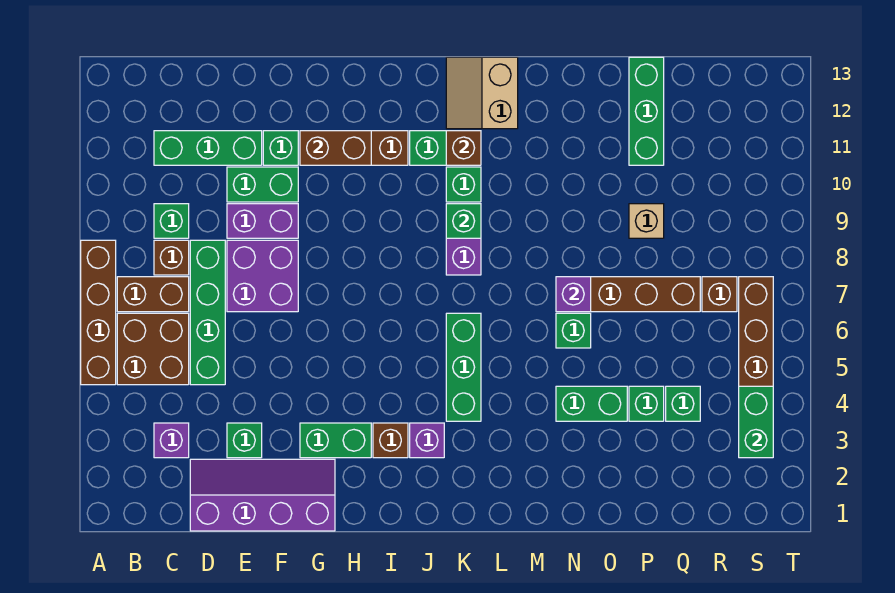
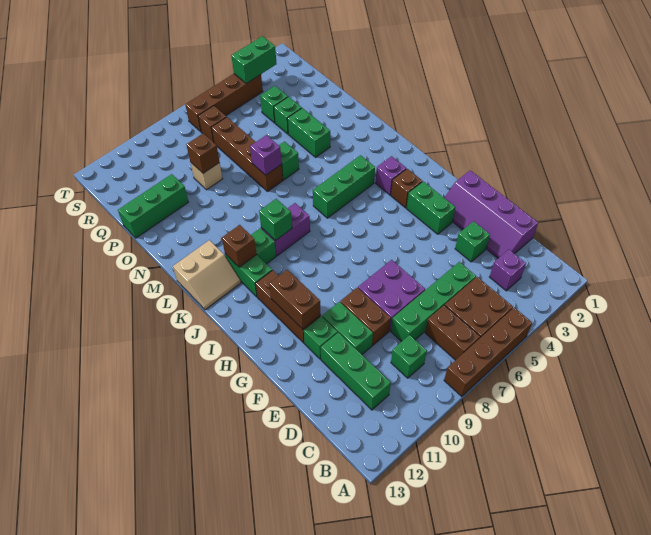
brown brick C8 level 1 -> brown brick P9 level 2
purple brick E9:F9 level 1 -> brown brick E9:F9 level 1

